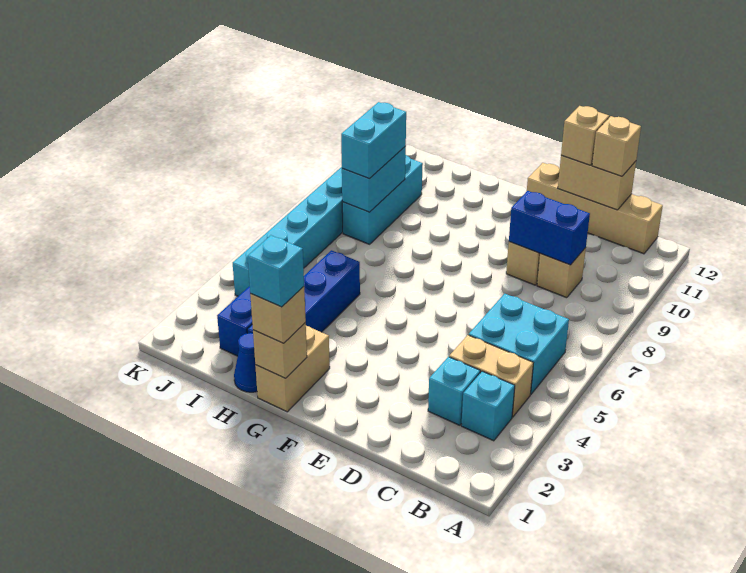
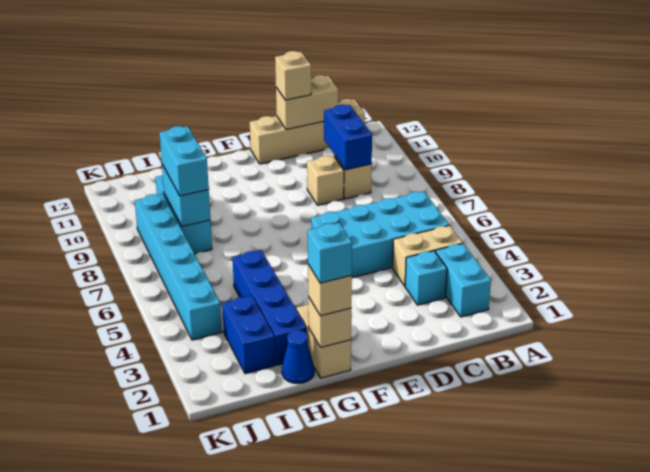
cyan brick B3 level 1 -> cyan brick B2:B3 level 1
cyan brick B5:C6 level 1 -> cyan brick B5:E6 level 1
blue brick C9:D9 level 2 -> blue brick C9:C10 level 2
tan brick C12 level 3 -> none

